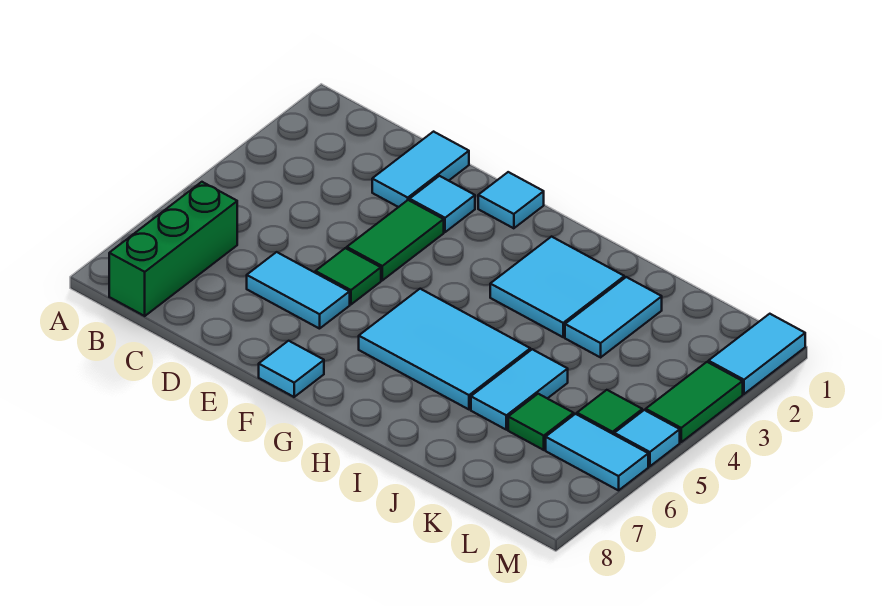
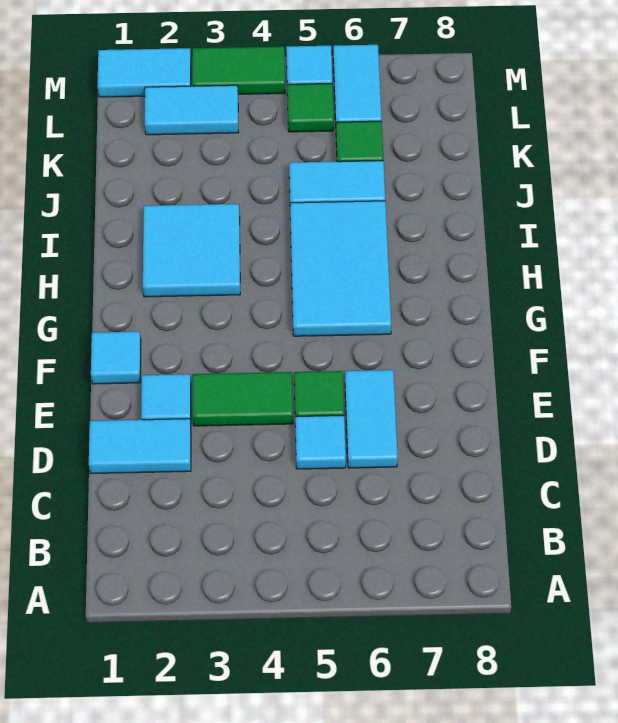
green brick B6:B8 level 1 -> none
cyan tile F8 level 1 -> cyan tile D5 level 1
cyan tile J2:J3 level 1 -> cyan tile L2:L3 level 1

